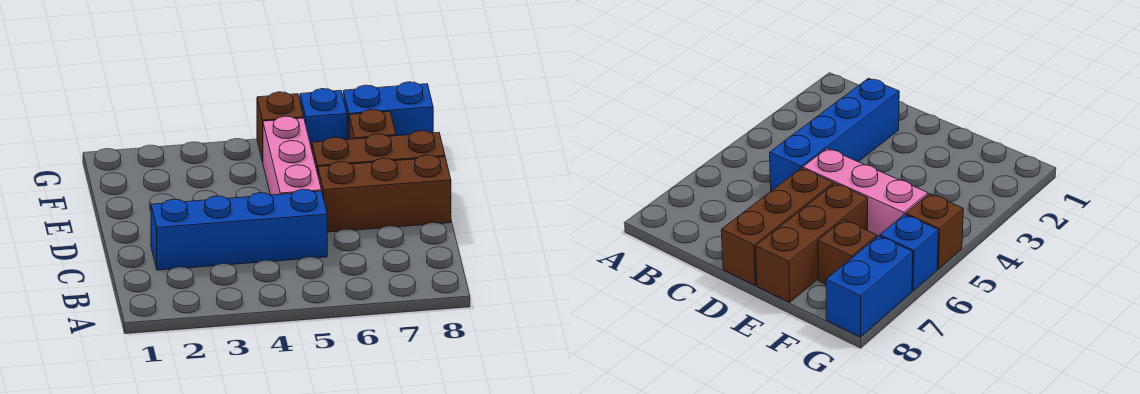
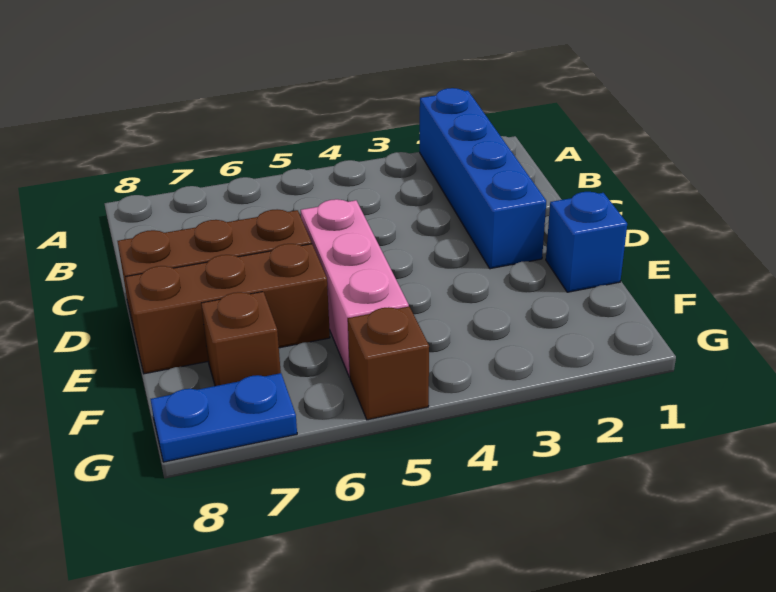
blue brick C2:C5 level 1 -> blue brick A2:D2 level 1
blue brick G6 level 1 -> blue brick E1 level 1
blue brick G7:G8 level 1 -> blue plate G7:G8 level 1

